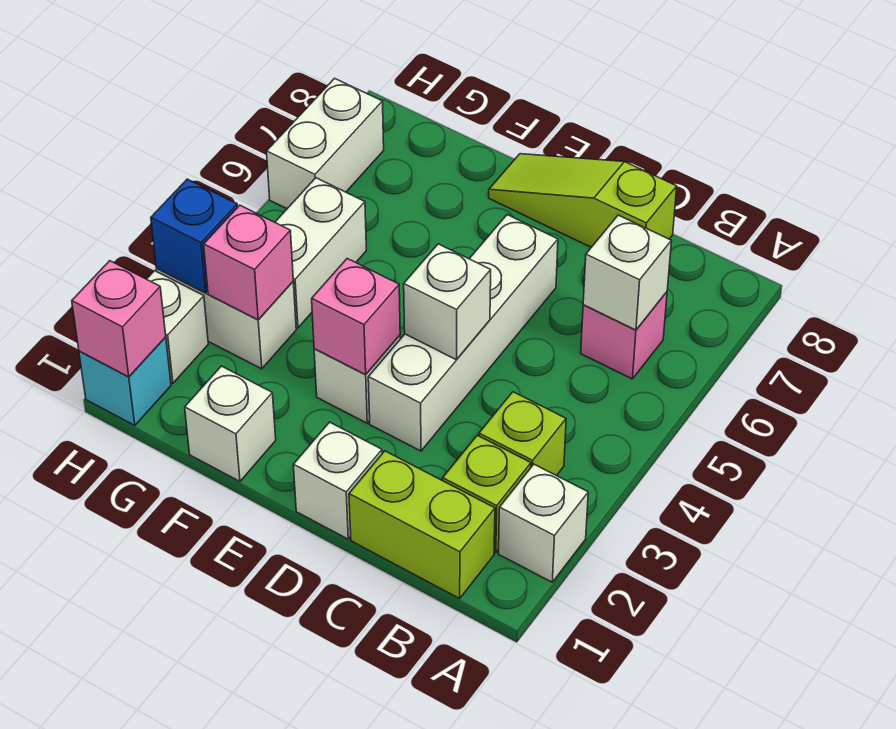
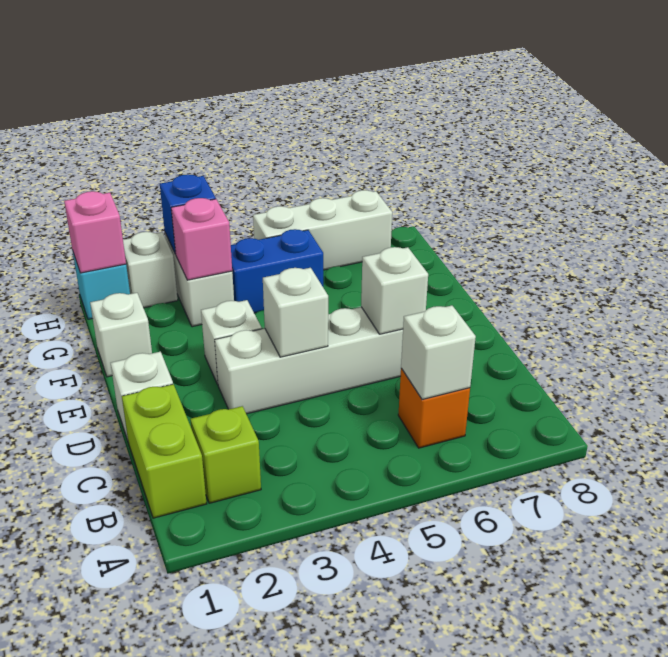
white brick A2 level 1 -> white brick D6 level 2
lime brick B3 level 1 -> none
pink brick B6 level 1 -> orange brick B6 level 1
lime slope C8:E8 level 1 top C -> none
pink brick E3 level 2 -> none
white brick G4:G5 level 1 -> blue brick G4:G5 level 1
white brick H6:H7 level 1 -> white brick H5:H7 level 1

